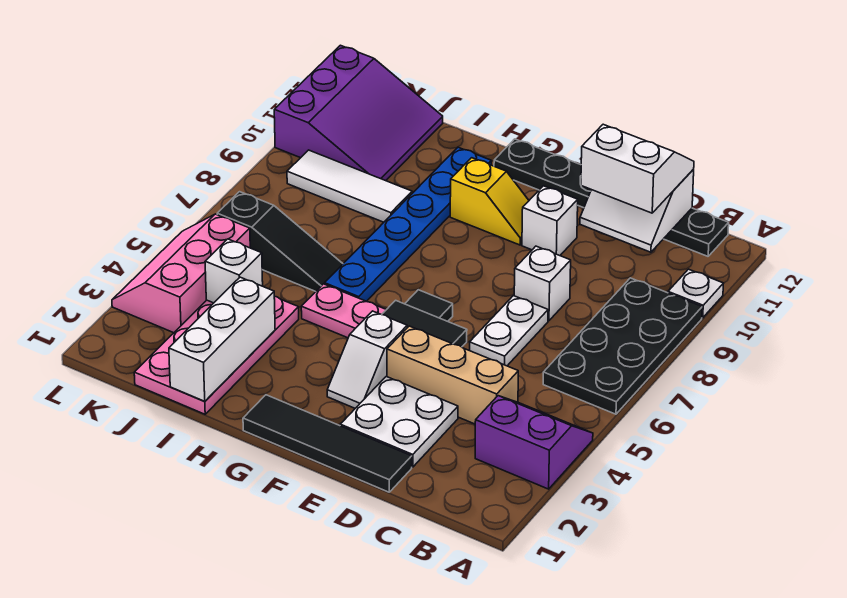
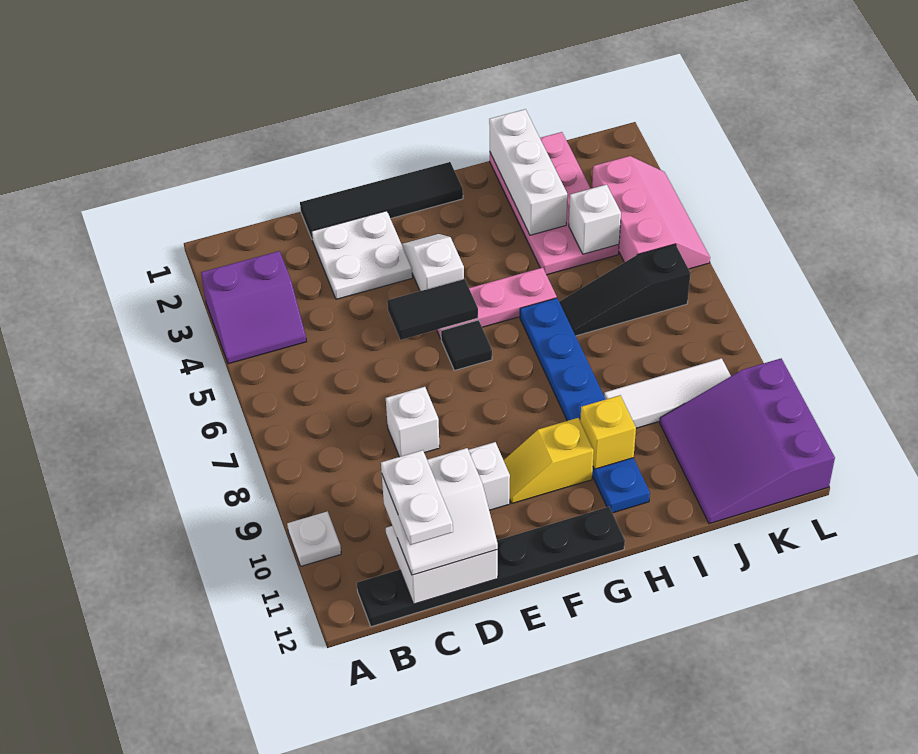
black plate A6:B9 level 1 -> none
tan brick C4:E4 level 1 -> none
white plate D6:D7 level 1 -> white plate C11:C12 level 4
none -> yellow brick H10 level 2

